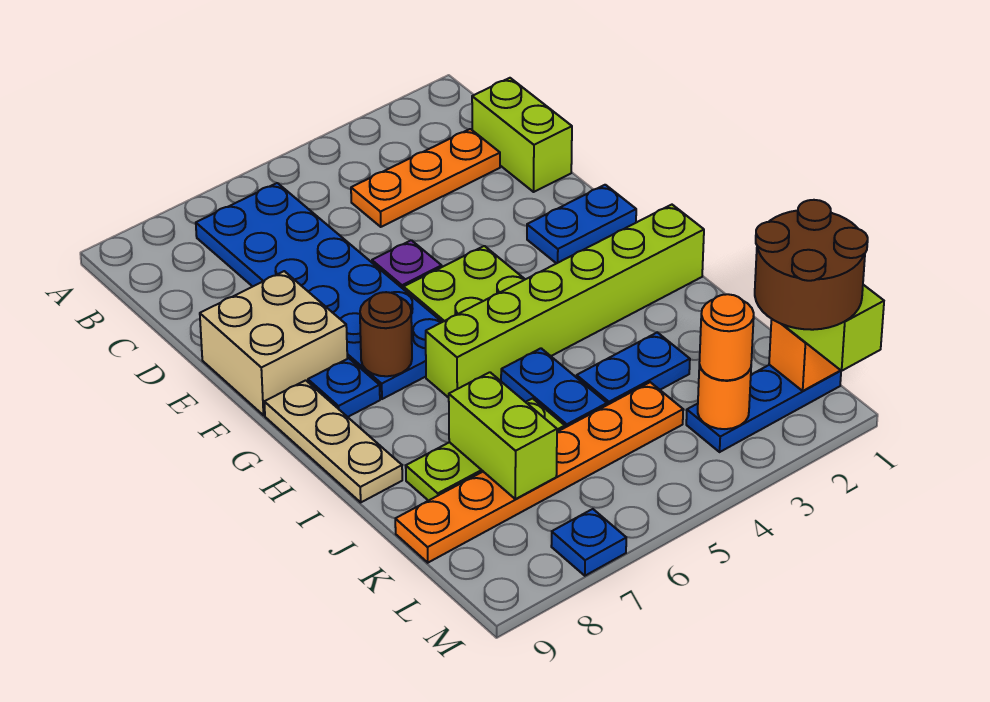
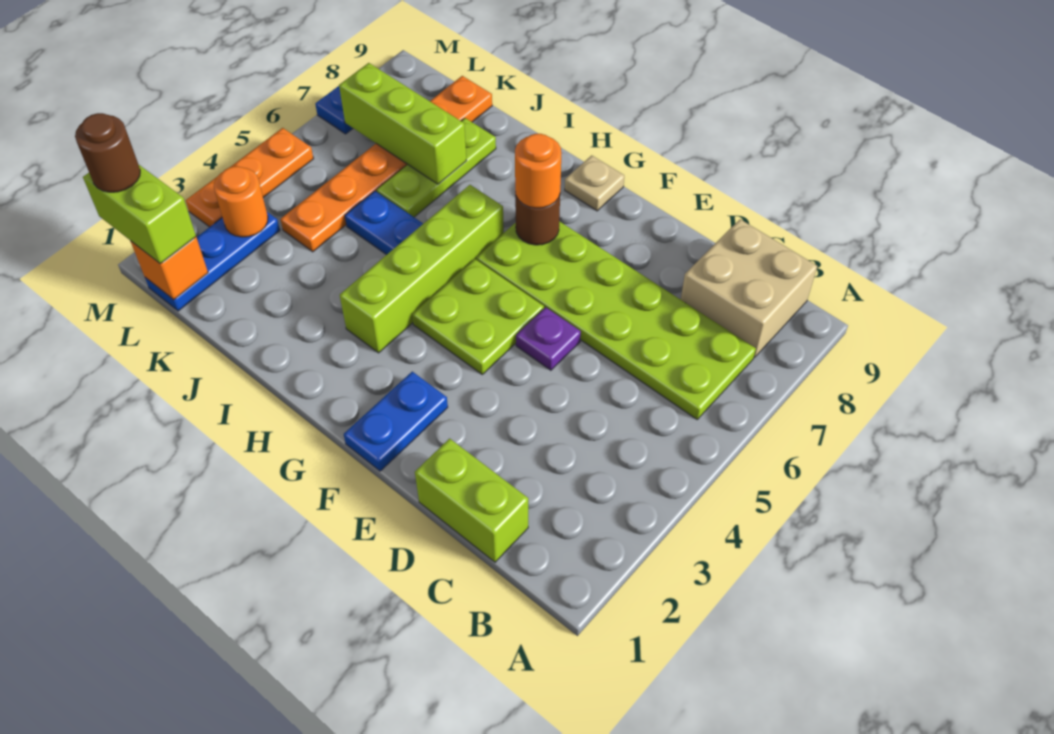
blue plate B6:G7 level 1 -> lime plate B6:G7 level 1
orange plate C2:C4 level 1 -> orange plate M3:M5 level 1
tan brick E8:F9 level 1 -> tan brick B8:C9 level 1
blue plate G8 level 1 -> none
tan plate G9:I9 level 1 -> tan plate G9 level 1
lime brick H1:H6 level 1 -> lime brick H3:H6 level 1
blue plate J3:J4 level 1 -> none
lime brick J7:K7 level 2 -> lime brick J7:L7 level 2
brown round brick L1:M2 level 4 -> brown round brick M1 level 4
orange round brick L3 level 3 -> orange round brick G7 level 3

